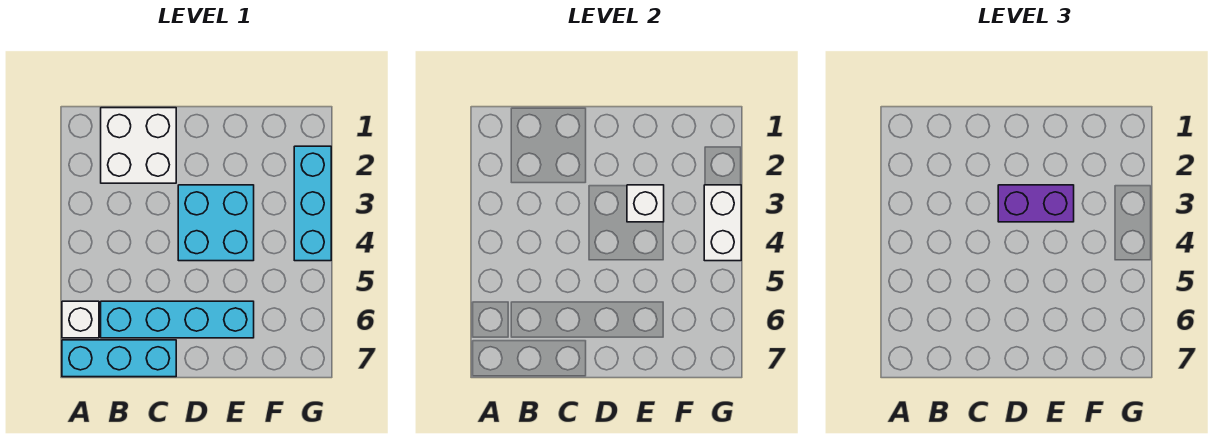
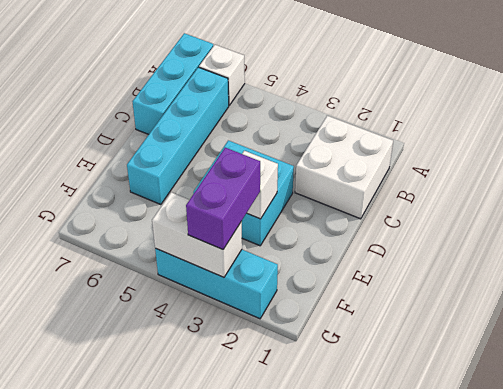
purple brick D3:E3 level 3 -> purple brick F3:G3 level 3

